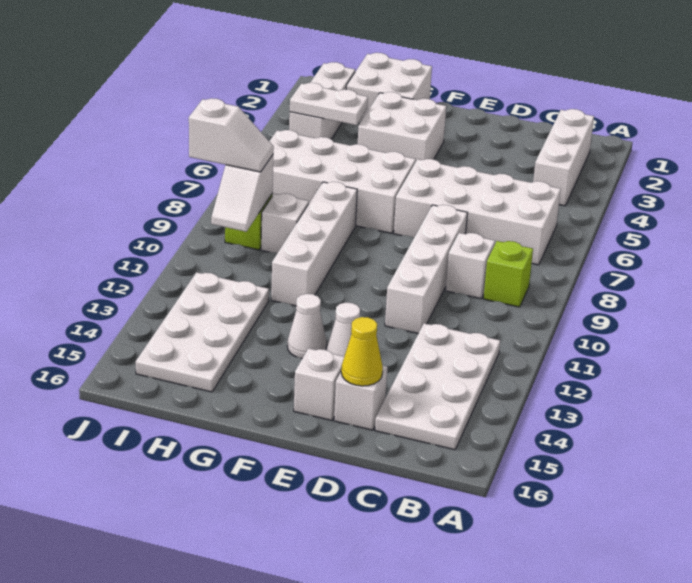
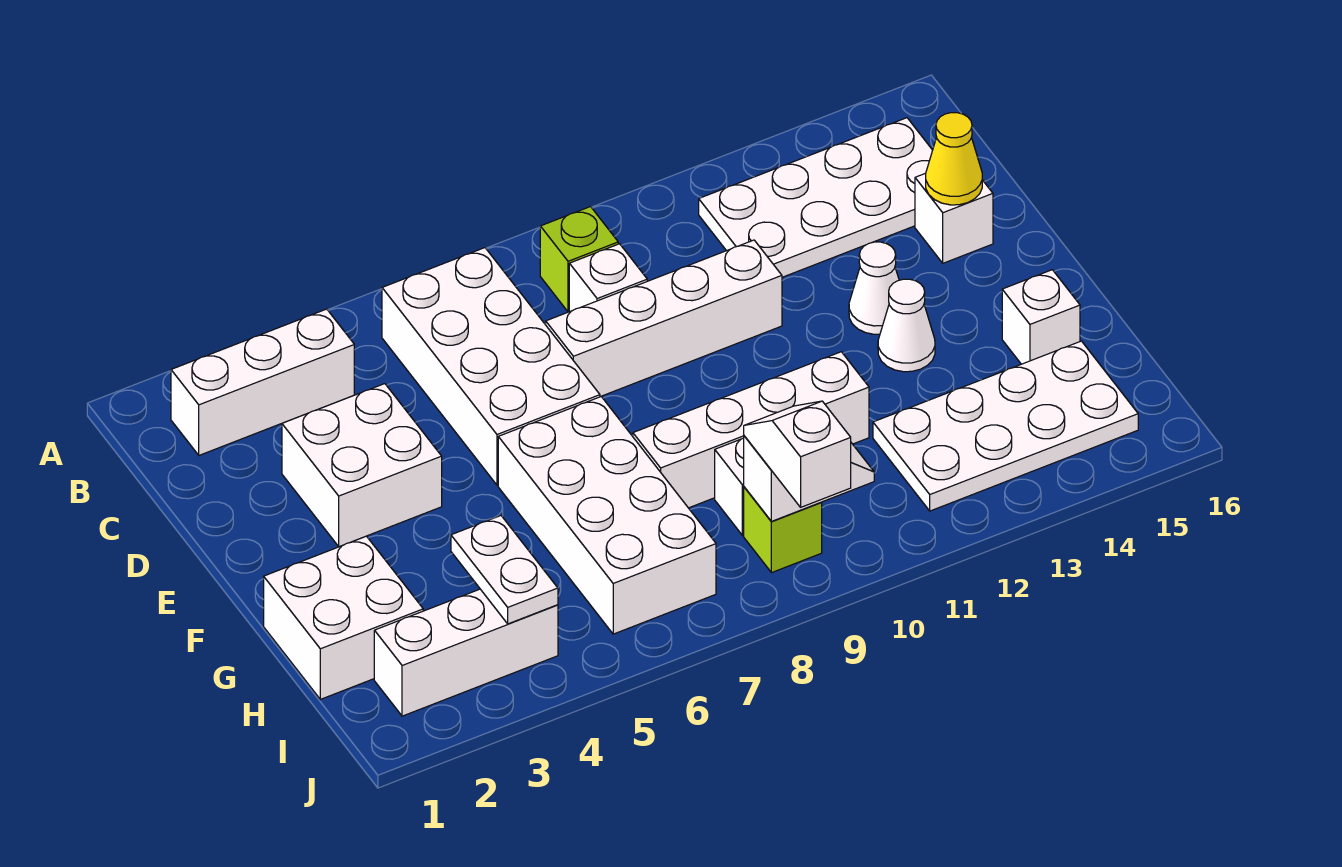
white brick E15 level 1 -> white brick G15 level 1
white brick F3:G4 level 1 -> white brick D3:E4 level 1

